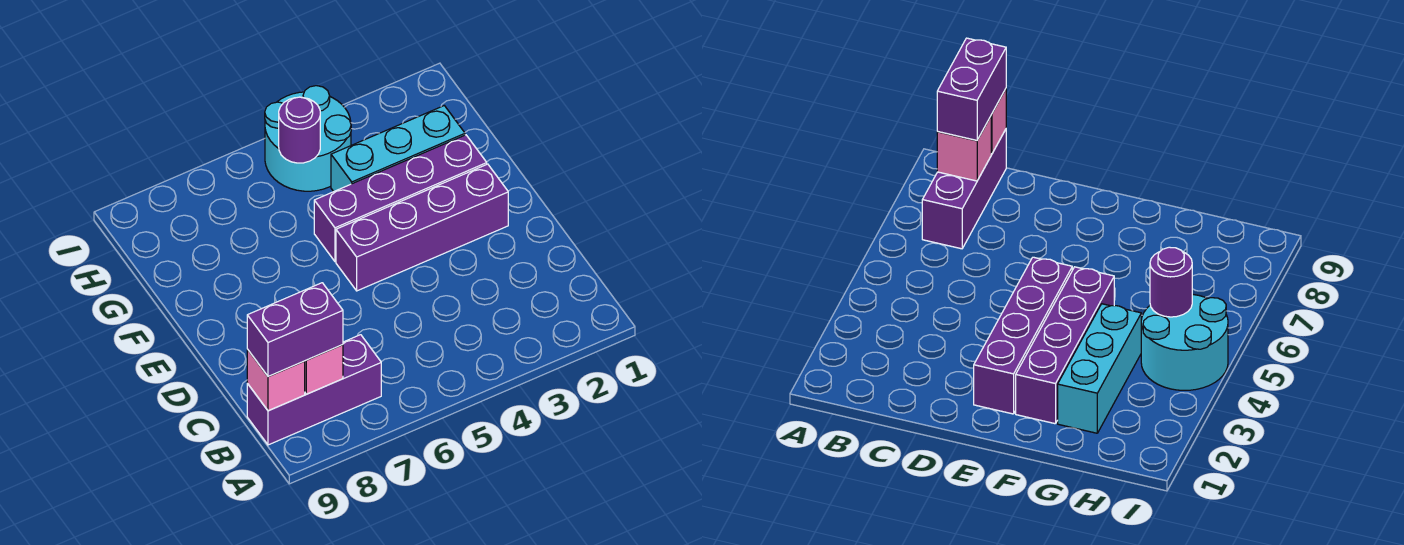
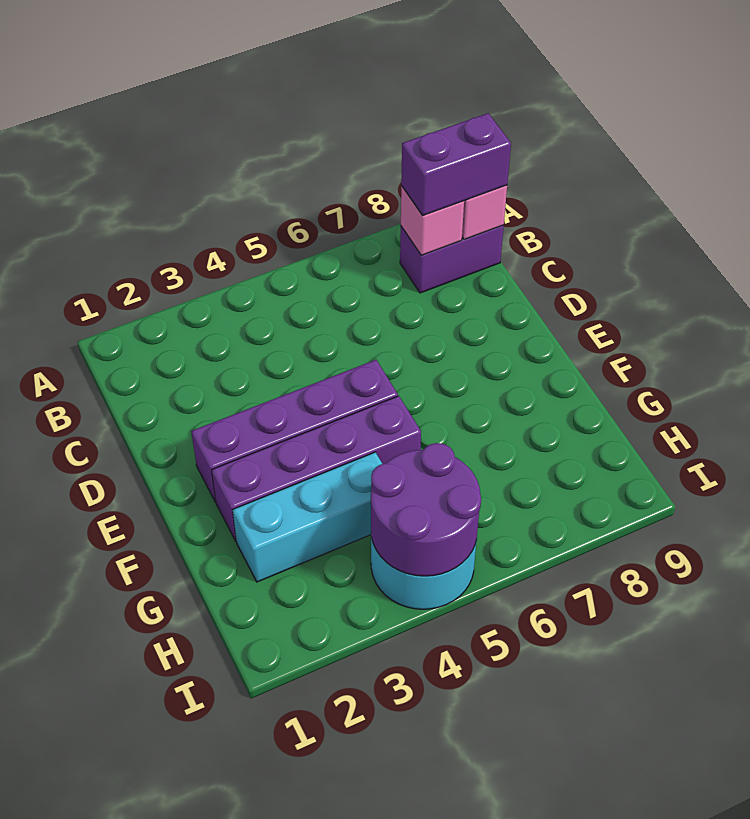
purple brick B7:B9 level 1 -> purple brick B8:B9 level 1
purple round brick H5 level 2 -> purple round brick H4:I5 level 2

